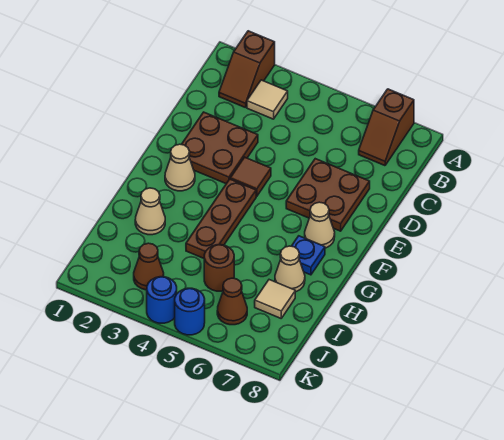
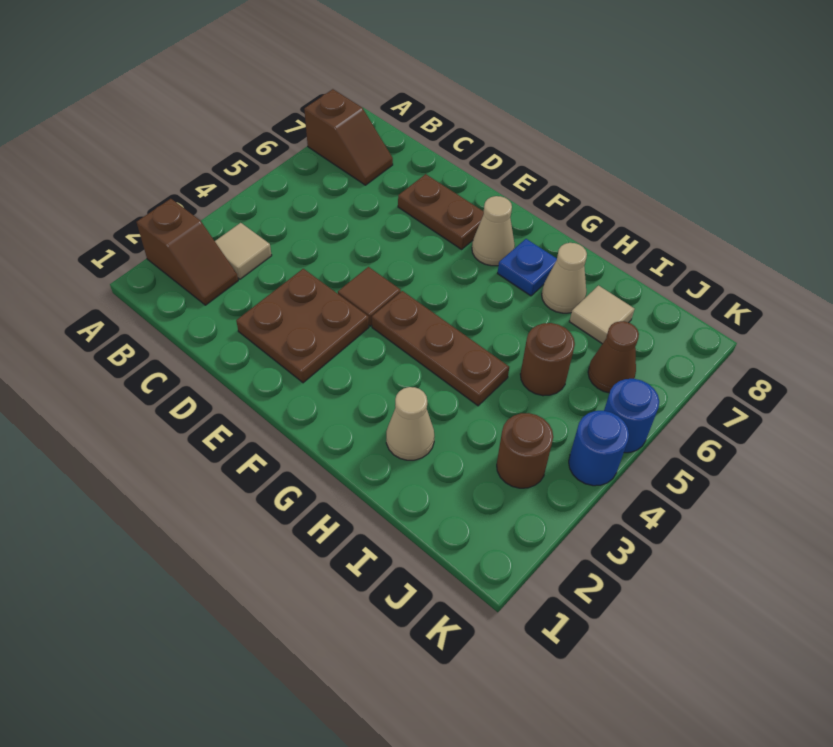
brown plate D6:E7 level 1 -> brown plate D7:E7 level 1
tan cone F2 level 1 -> none
brown cone J3 level 1 -> brown round brick J3 level 1

